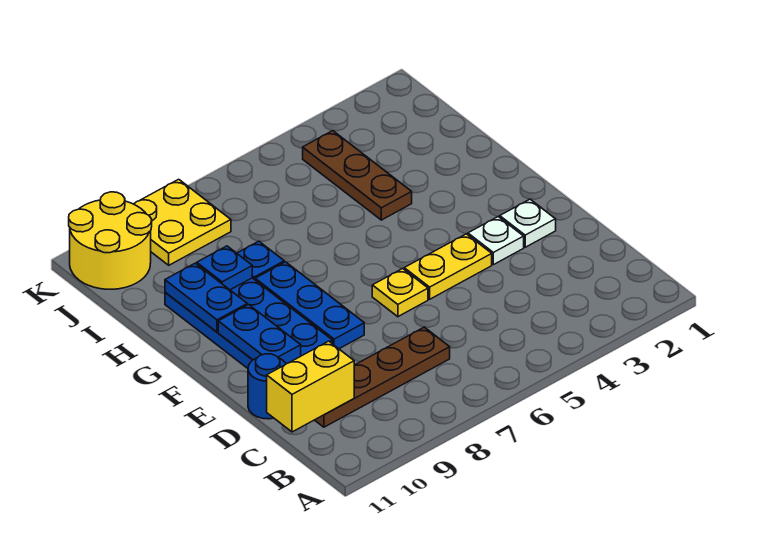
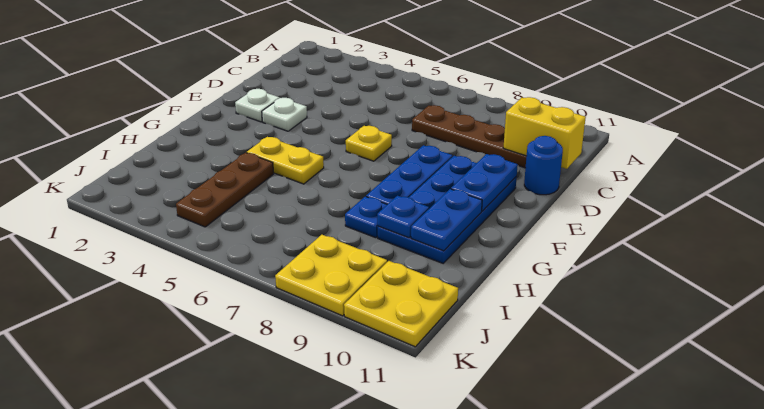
yellow plate E4:E5 level 1 -> yellow plate G4:G5 level 1
yellow round brick J10:K11 level 1 -> yellow plate J10:K11 level 1

